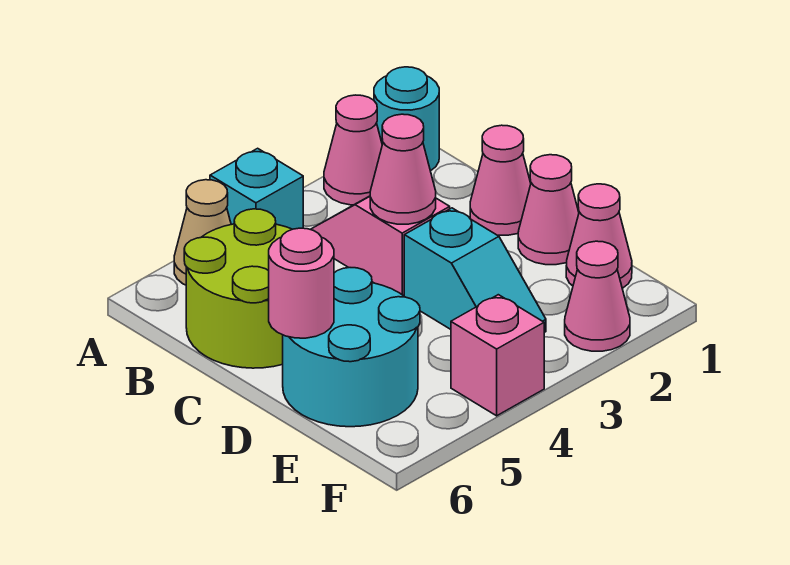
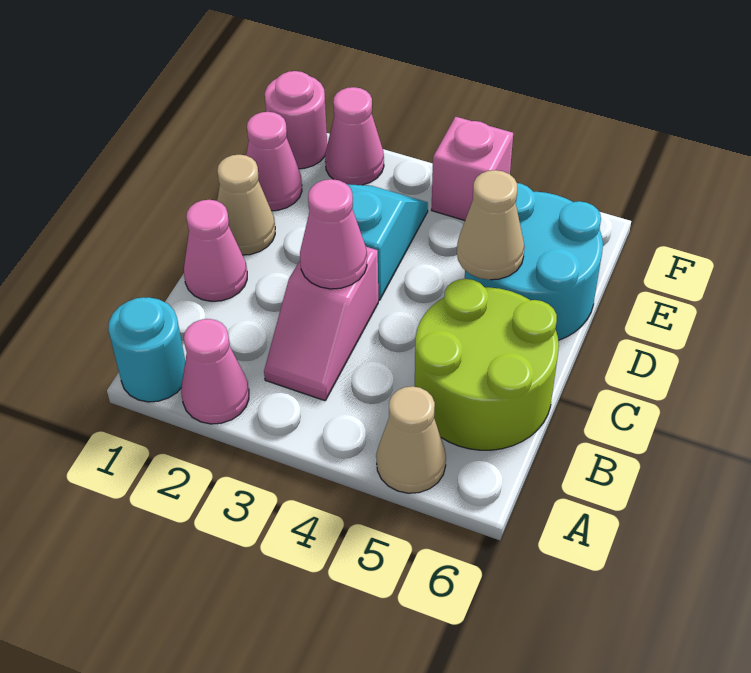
cyan brick A4 level 1 -> none
pink cone D1 level 1 -> tan cone D1 level 1
none -> tan cone D5 level 2
pink round brick D6 level 2 -> pink round brick F1 level 1

